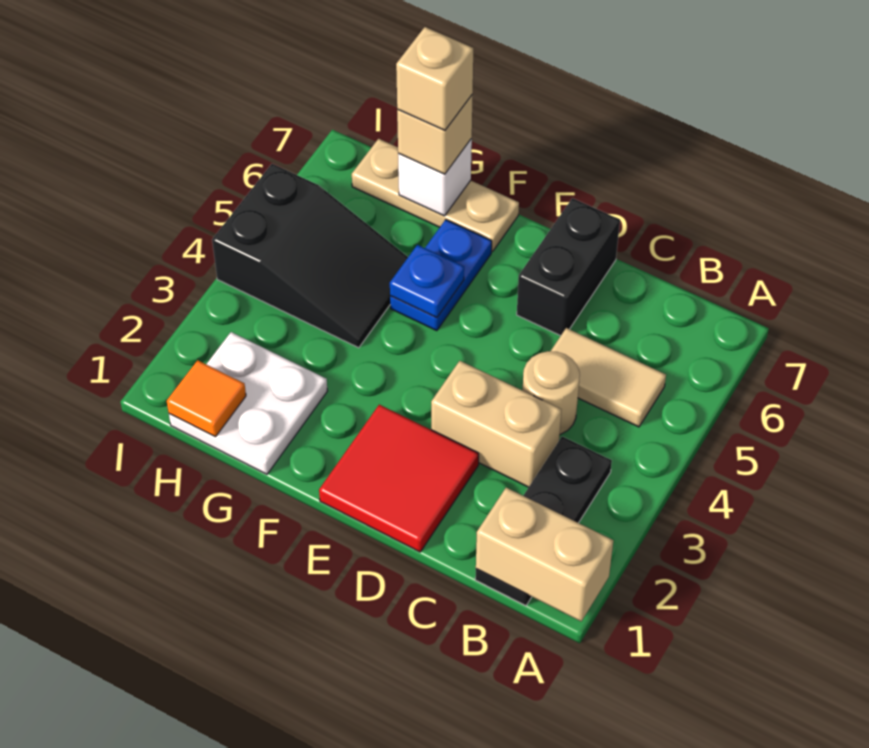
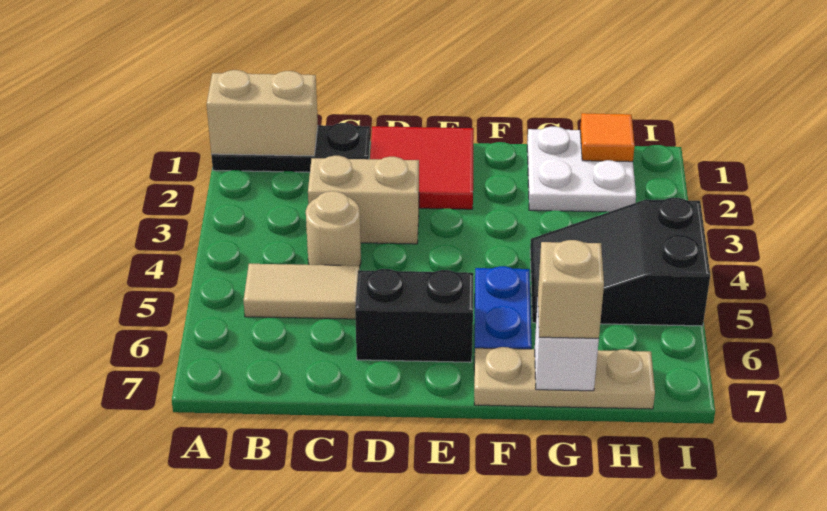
black plate B1:B3 level 1 -> black plate A1:C1 level 1
black brick D6:D7 level 1 -> black brick D6:E6 level 1
blue plate F5 level 2 -> none
tan brick G7 level 4 -> none

